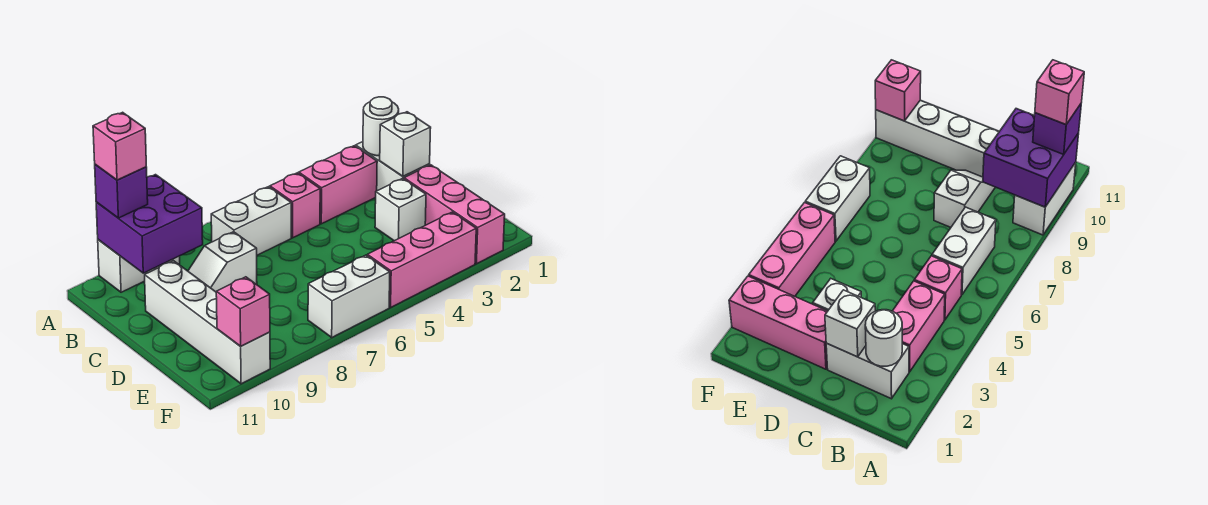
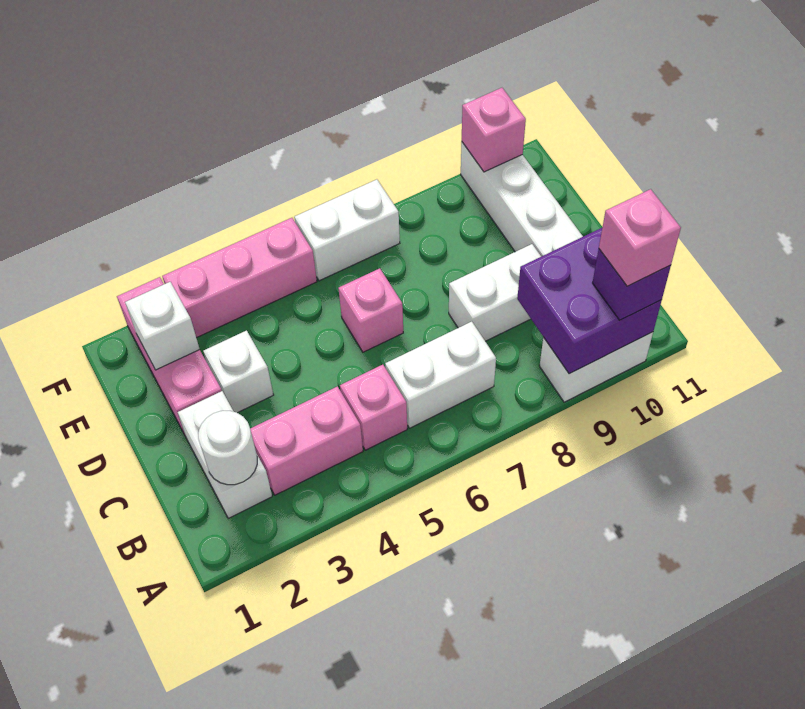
white brick C2 level 2 -> white brick E2 level 2
white slope C8:C9 level 1 top 8 -> white brick C8:C9 level 1
none -> pink brick D6 level 1

